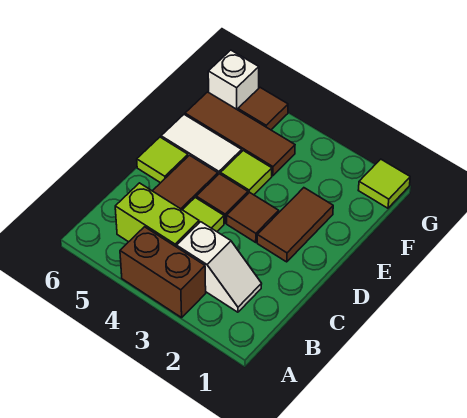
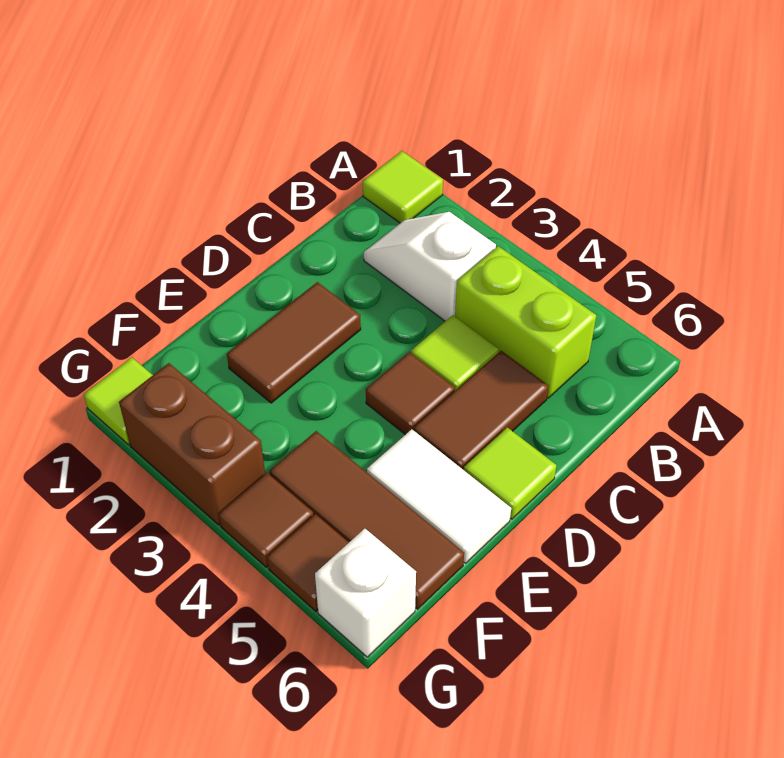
brown brick A3:A4 level 1 -> brown brick G2:G3 level 1
brown tile D3 level 1 -> brown tile G4 level 1
lime tile E4 level 1 -> lime tile A1 level 1

